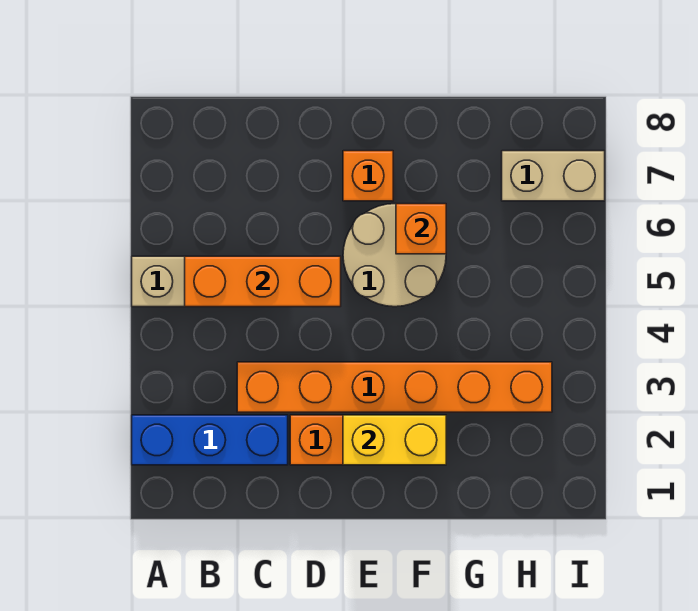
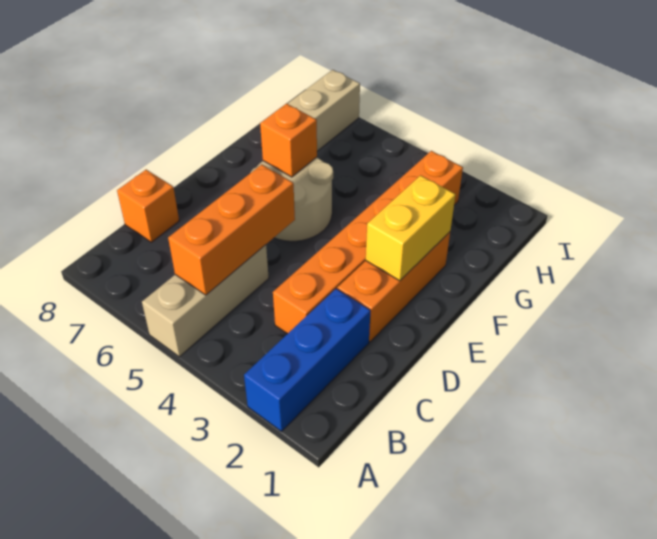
orange brick E7 level 1 -> orange brick C8 level 1

